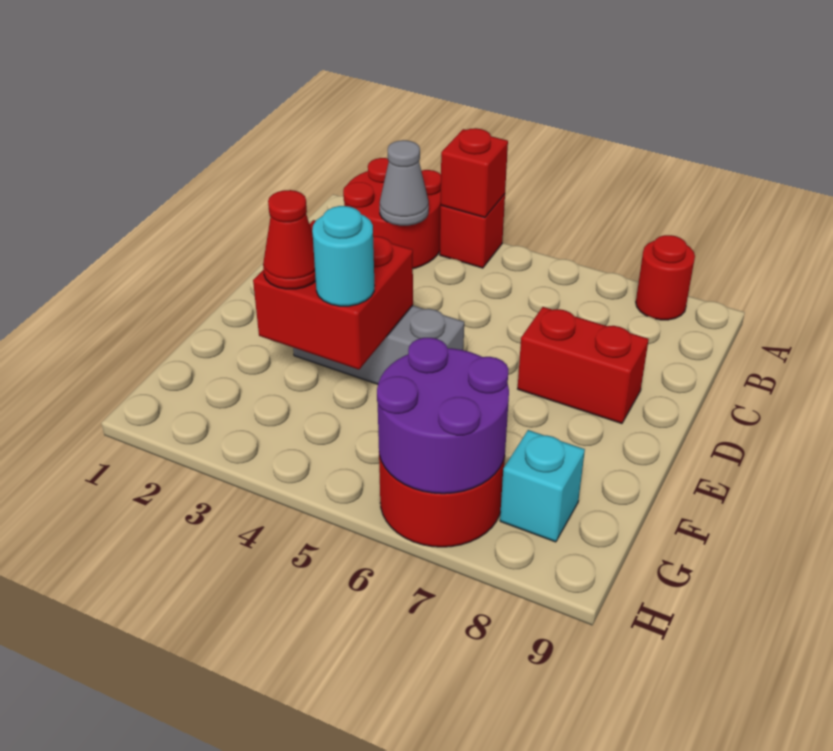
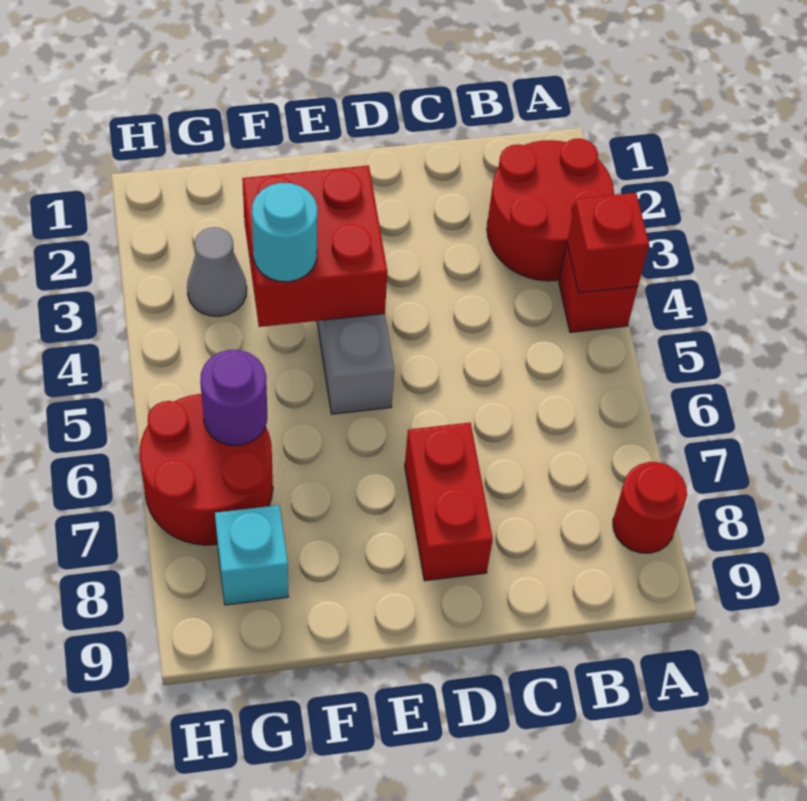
grey cone B3 level 2 -> grey cone G3 level 1
red cone F3 level 3 -> none
purple round brick G6:H7 level 2 -> purple round brick G6 level 2

